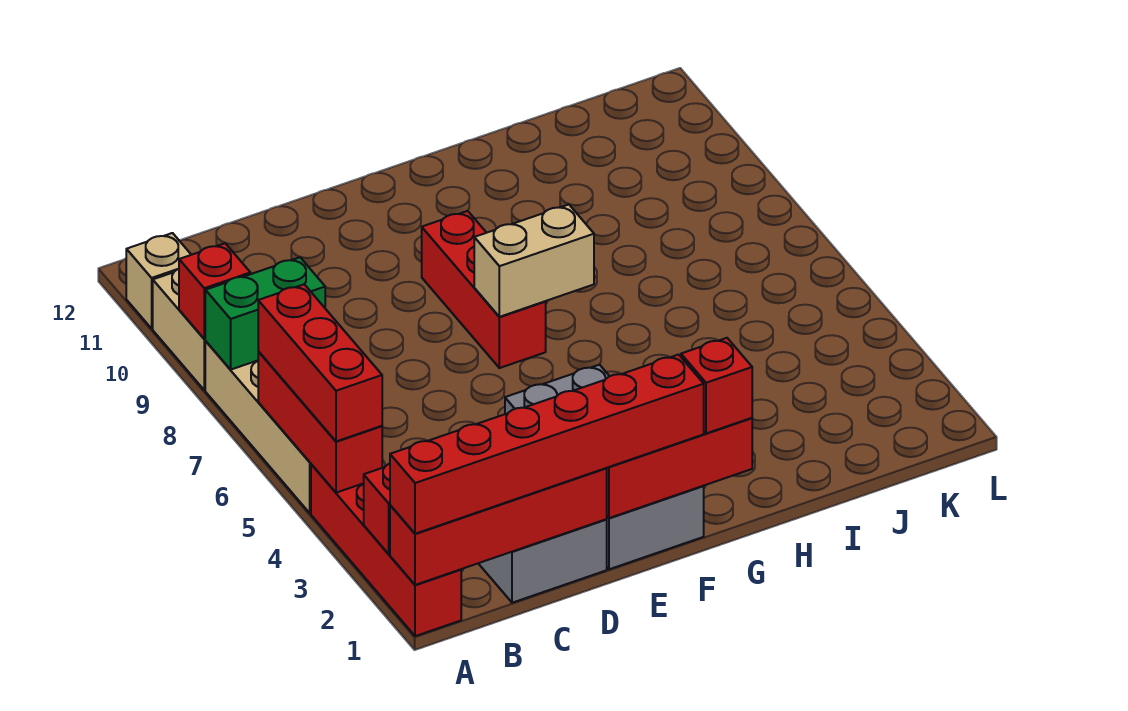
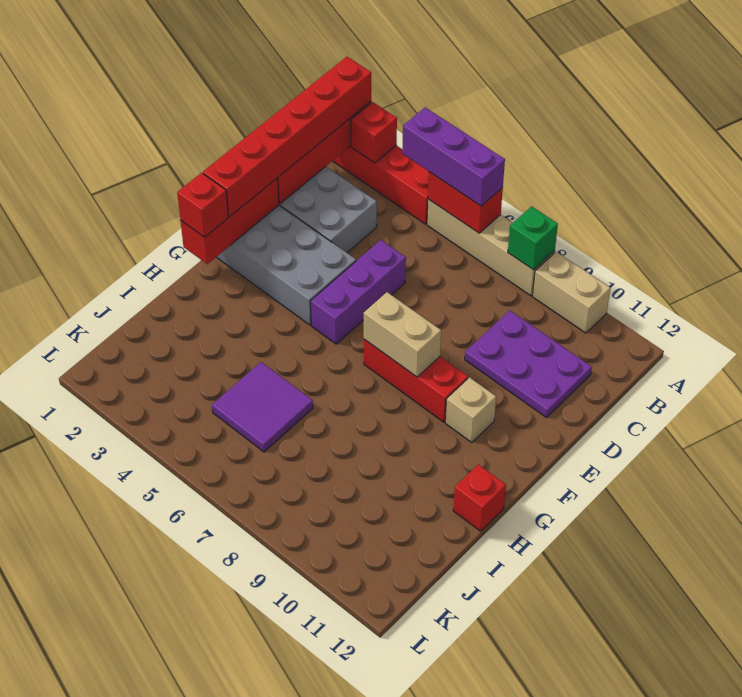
red brick A4:A6 level 2 -> red brick A5:A6 level 2
red brick A4:A6 level 3 -> purple brick A4:A6 level 3
green brick A8:B8 level 2 -> green brick A8 level 2
red brick A9 level 2 -> red brick H12 level 1
tan brick A11 level 1 -> tan brick F10 level 1
none -> purple plate C9:D11 level 1
none -> purple brick D5:F5 level 1
tan brick F7:G7 level 2 -> tan brick F7:F8 level 2
none -> purple tile I5:J6 level 1

